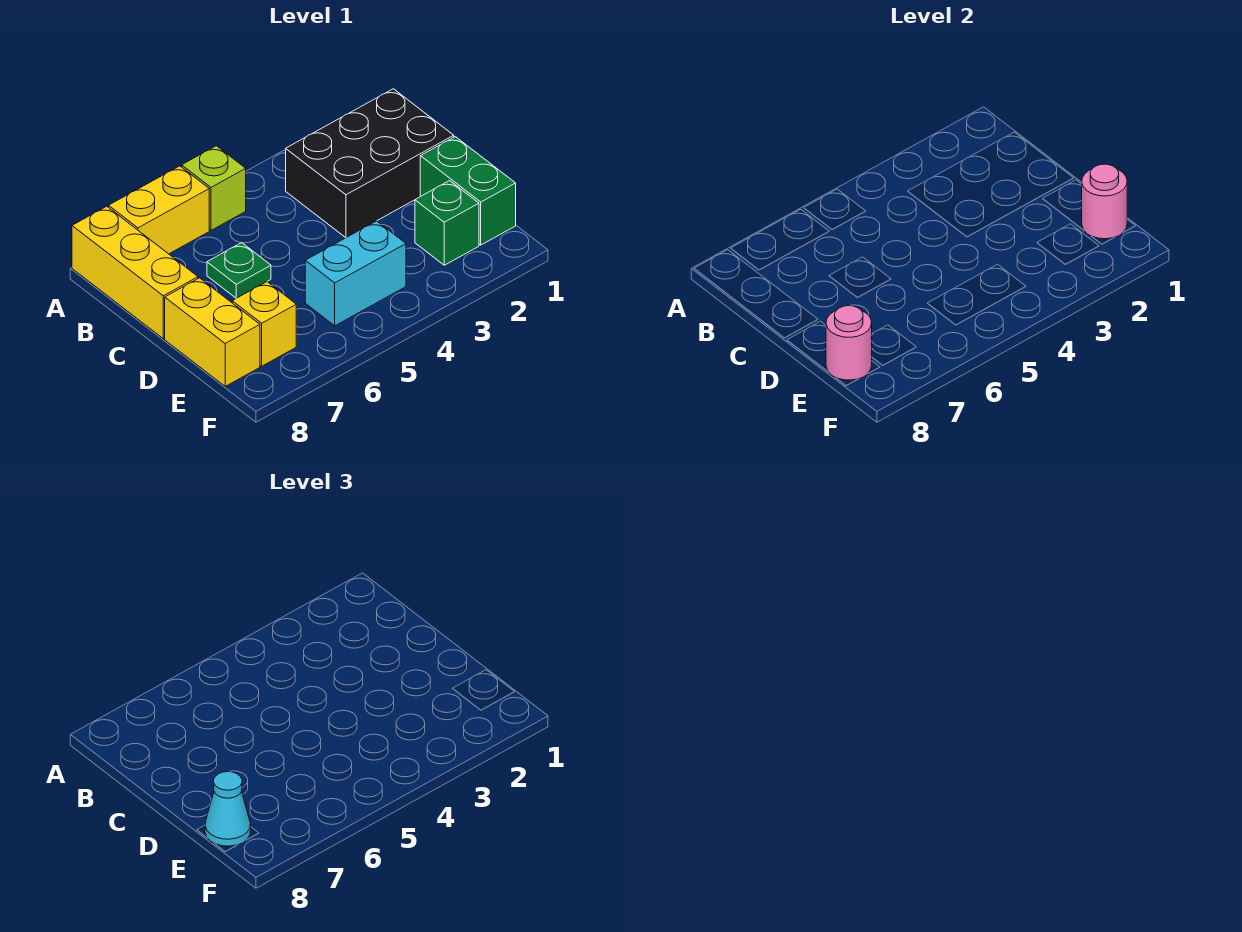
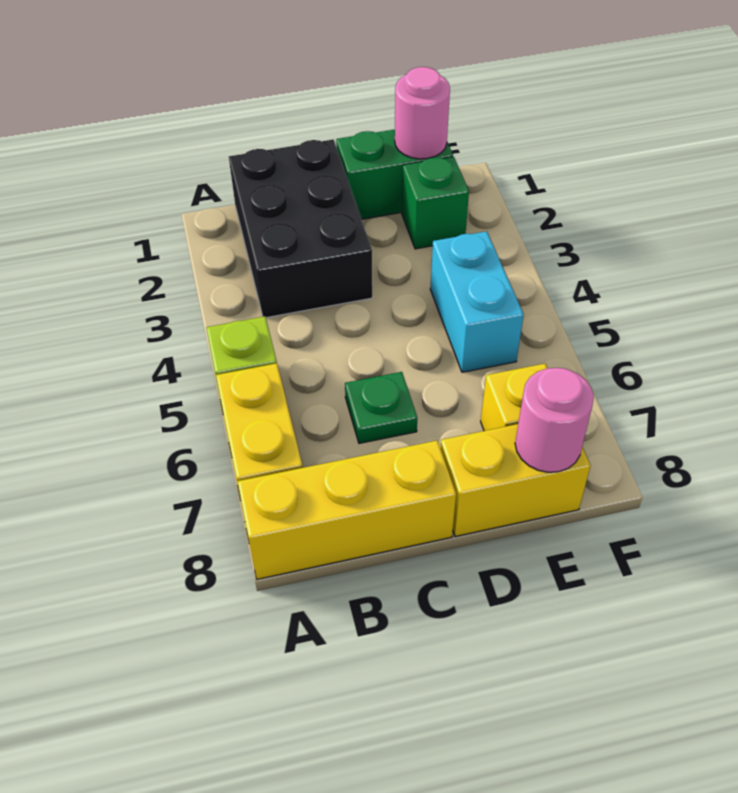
cyan cone E8 level 3 -> none

